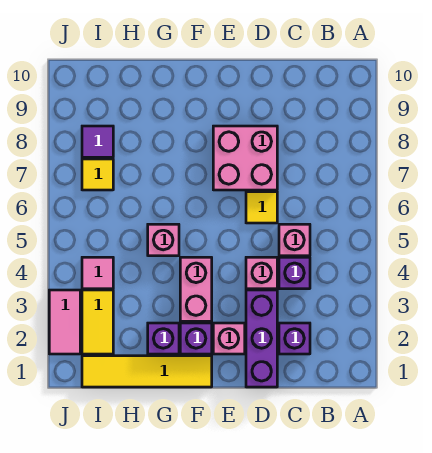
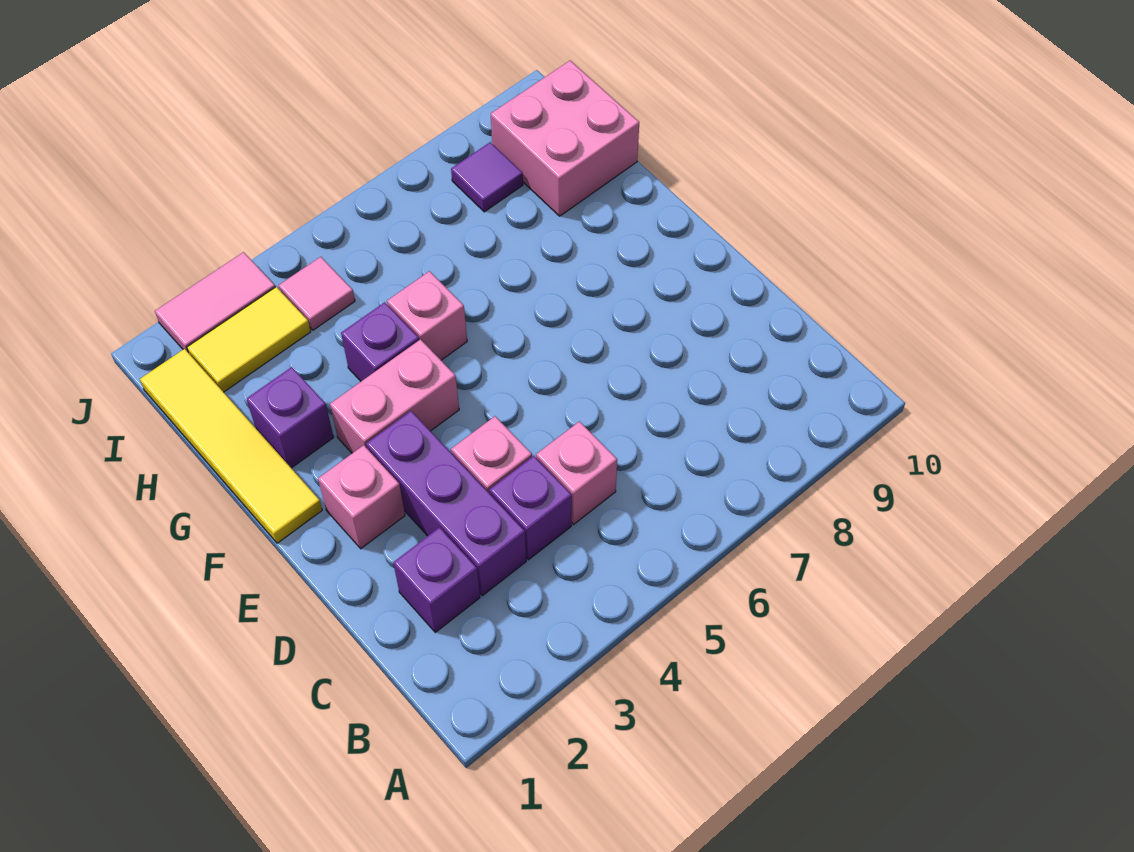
purple brick D1:D3 level 1 -> purple brick C3:E3 level 1
yellow tile D6 level 1 -> none
pink brick D7:E8 level 1 -> pink brick H9:I10 level 1
purple brick F2 level 1 -> purple brick G4 level 1
yellow tile I7 level 1 -> none

